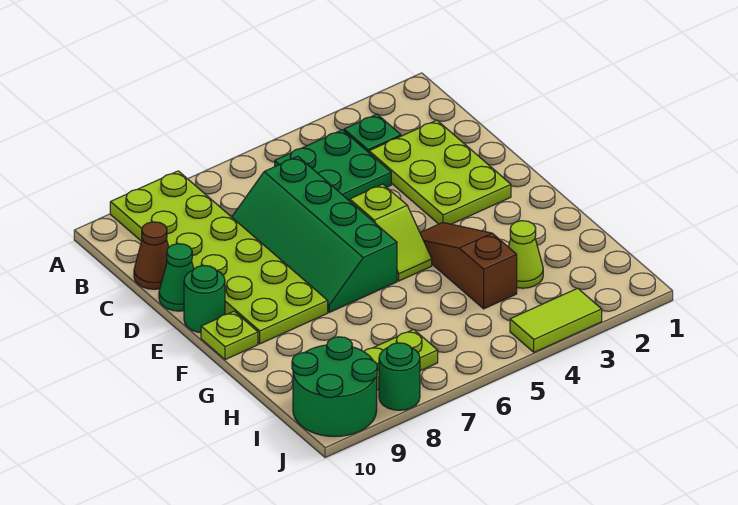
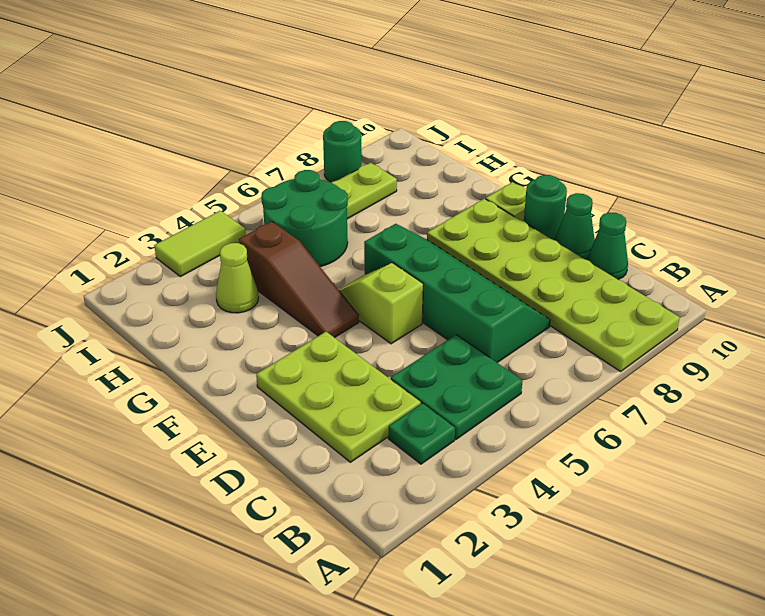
brown cone C10 level 1 -> green cone C10 level 1
green round brick I9:J10 level 1 -> green round brick H5:I6 level 1

